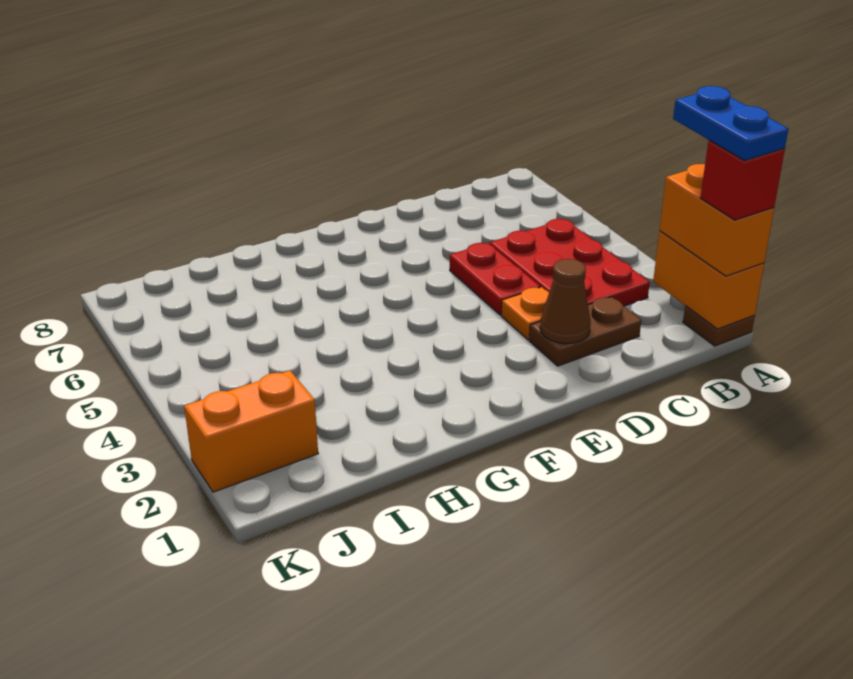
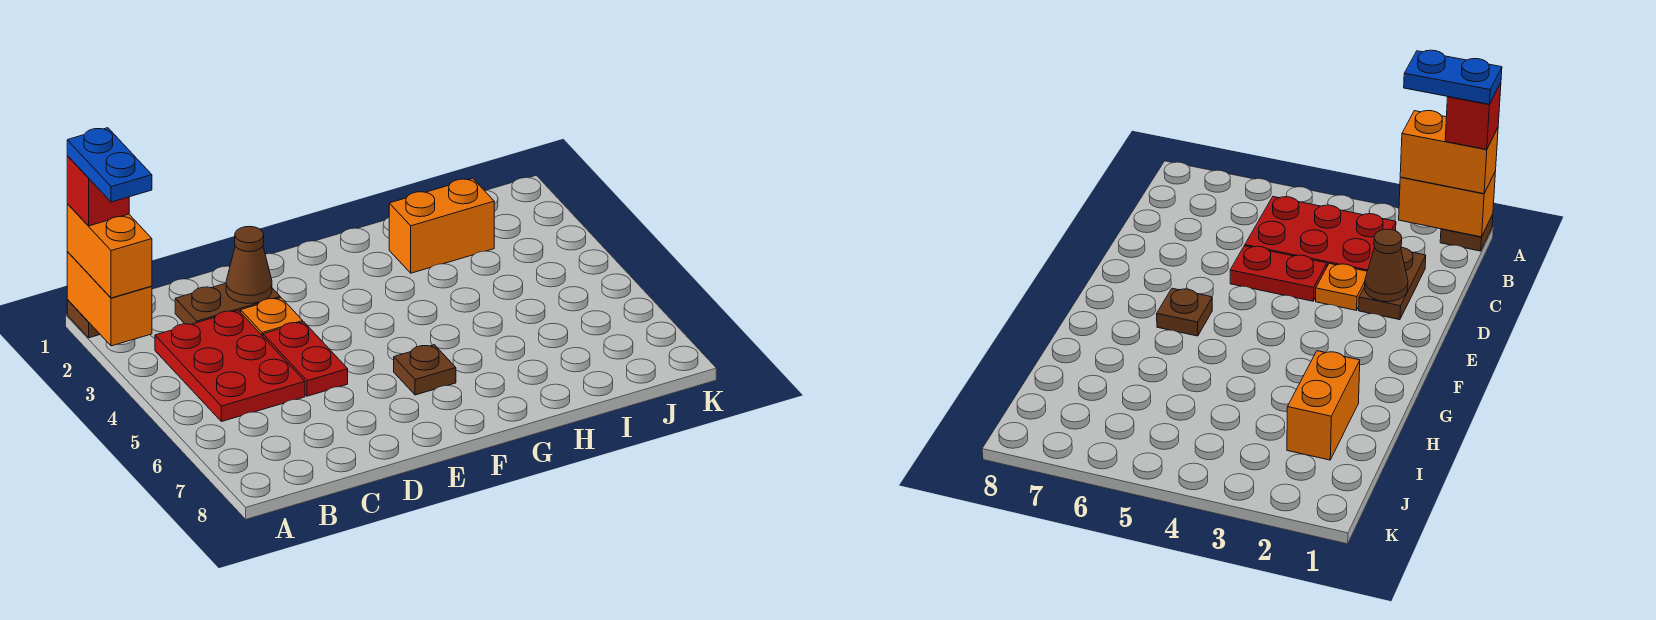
none -> brown plate F6 level 1
orange brick J2:K2 level 1 -> orange brick H2:I2 level 1

